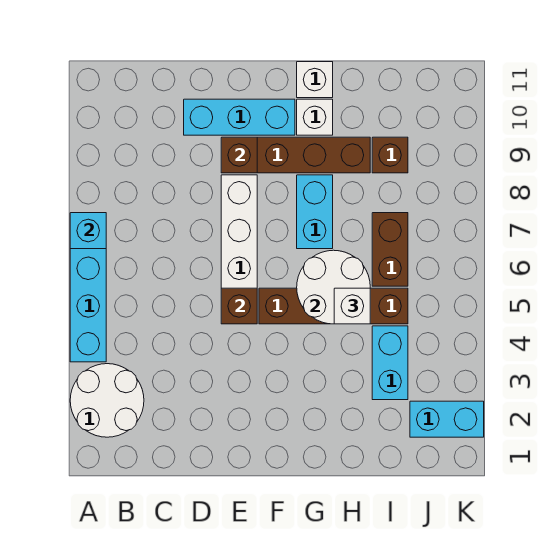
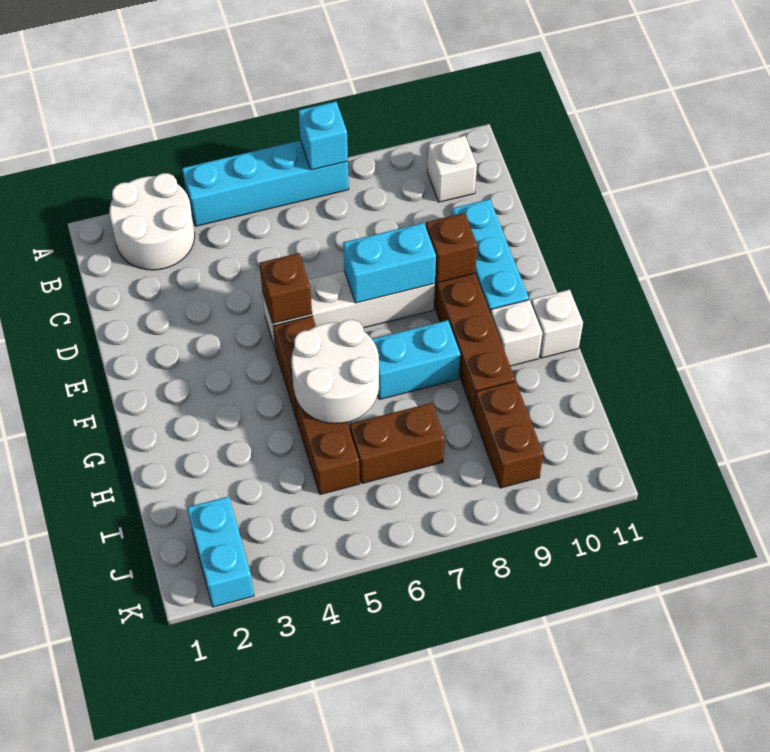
white brick H5 level 3 -> white brick B10 level 1
cyan brick I3:I4 level 1 -> cyan brick E7:E8 level 2
brown brick I9 level 1 -> brown brick I9:J9 level 1

